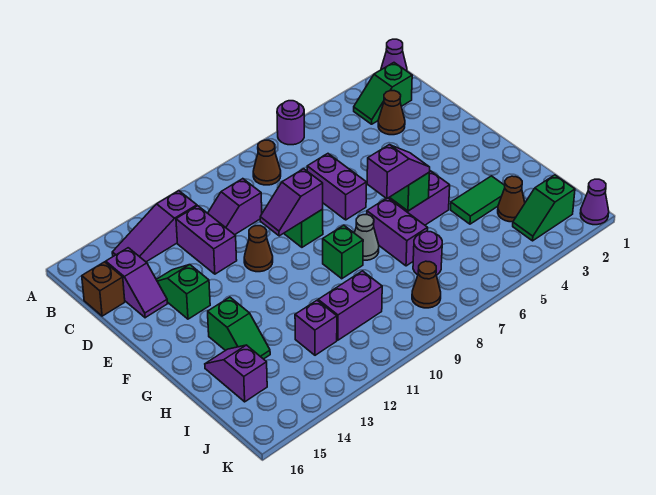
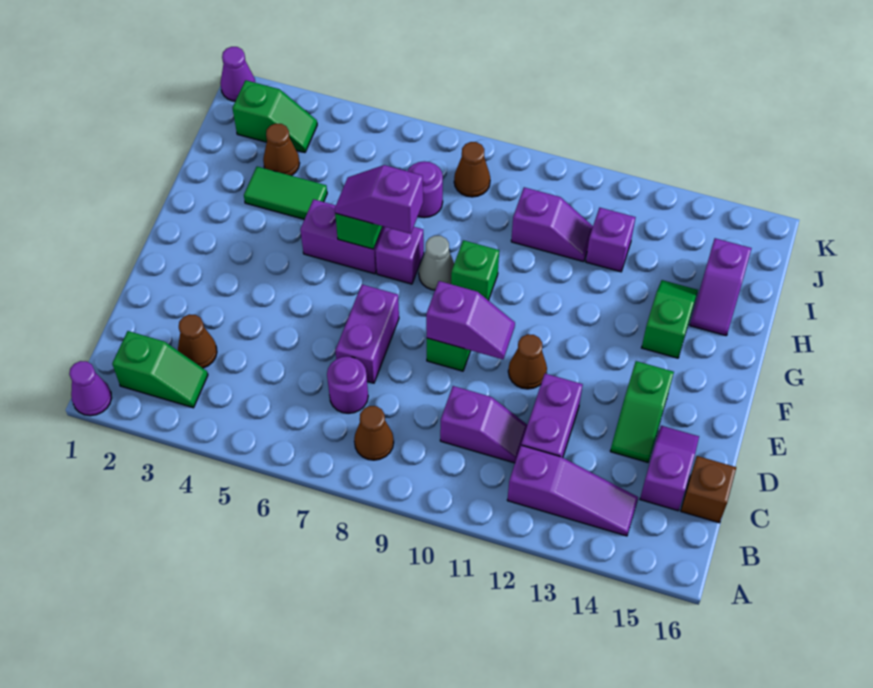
purple round brick A6 level 1 -> purple round brick C7 level 1
purple brick G7:H7 level 1 -> purple brick G7 level 1
purple brick I10:I11 level 1 -> purple slope I10:I11 level 1 top 10

